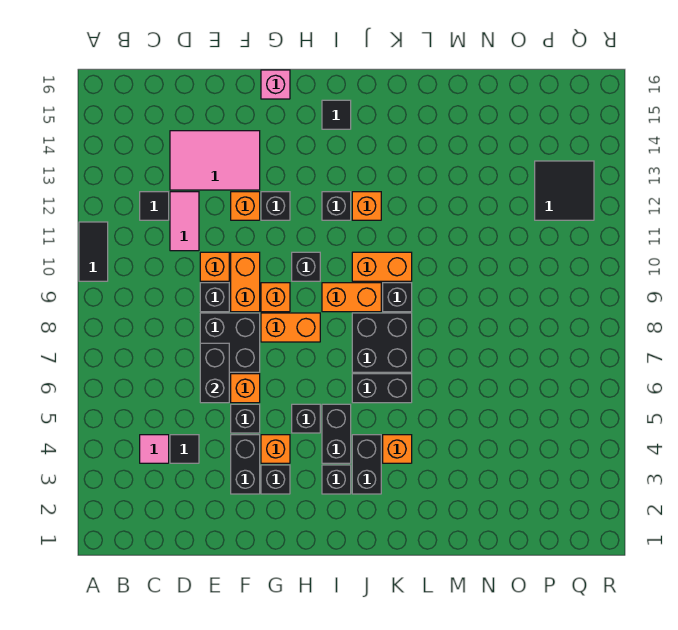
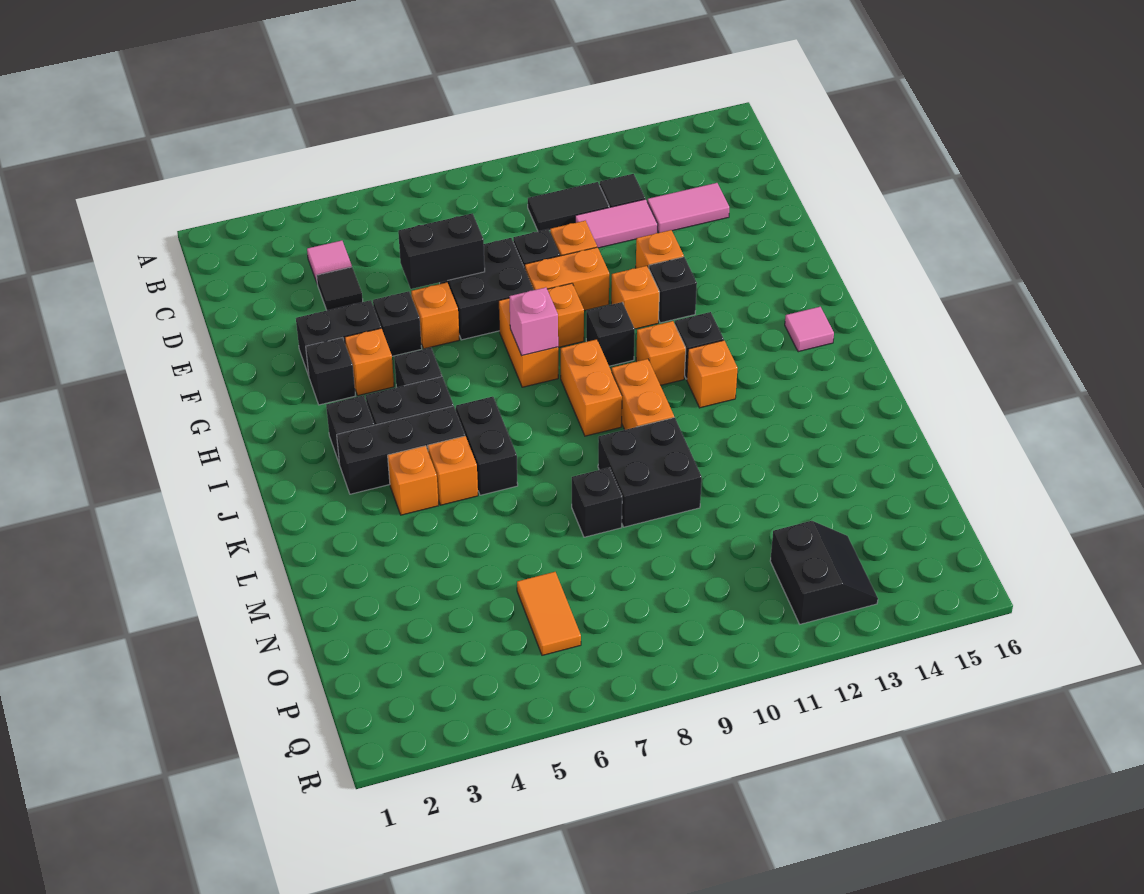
black tile A10:A11 level 1 -> black tile C10:C11 level 1
pink tile D13:F14 level 1 -> pink tile D13:D14 level 1
none -> orange brick G11 level 1
pink brick G16 level 1 -> pink brick H8 level 2
none -> orange brick I11 level 1
black tile I15 level 1 -> pink tile I15 level 1
black brick J3:J4 level 1 -> black brick J3:J5 level 1
black brick J7:K8 level 1 -> black brick L9:M10 level 1
none -> orange brick K5 level 1
black brick K9 level 1 -> black brick M8 level 1
none -> orange tile O6:P6 level 1
black tile P12:Q13 level 1 -> black slope P12:Q13 level 1 top 12

